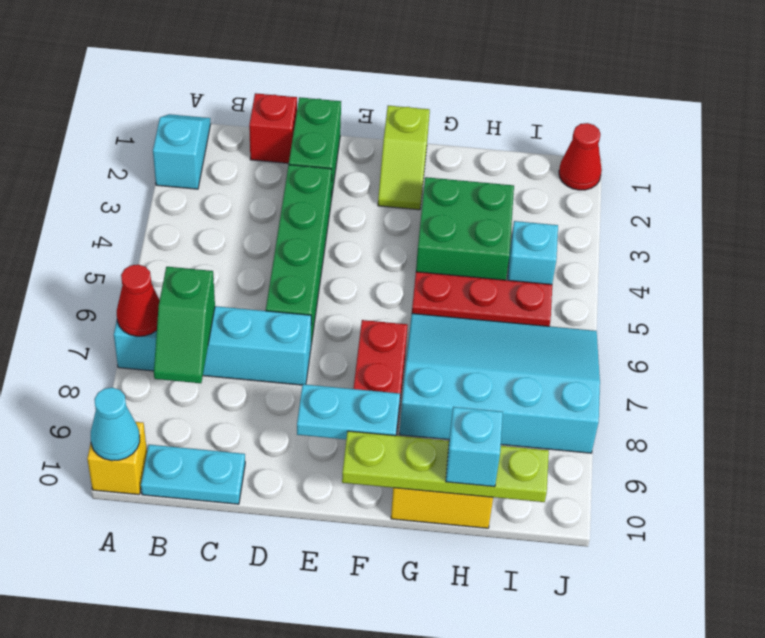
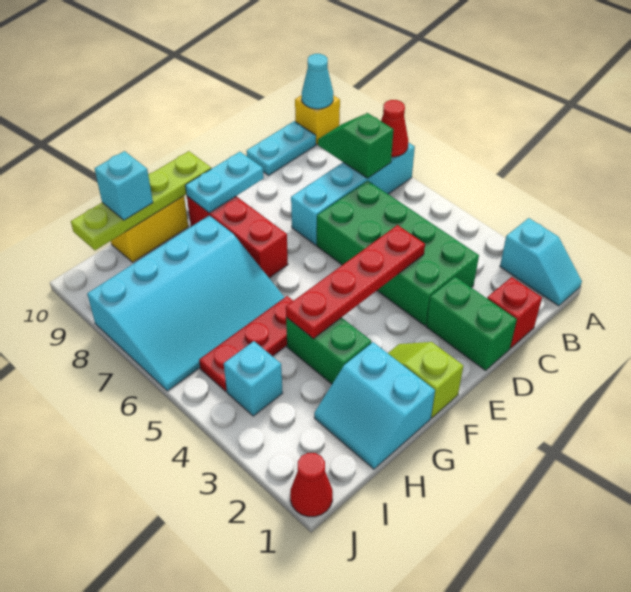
green brick D3:D6 level 1 -> green brick C3:D6 level 1
none -> red plate D4:G4 level 2
none -> cyan slope G1:H2 level 1 top G
green brick G3:H4 level 1 -> green brick G3:G4 level 1

